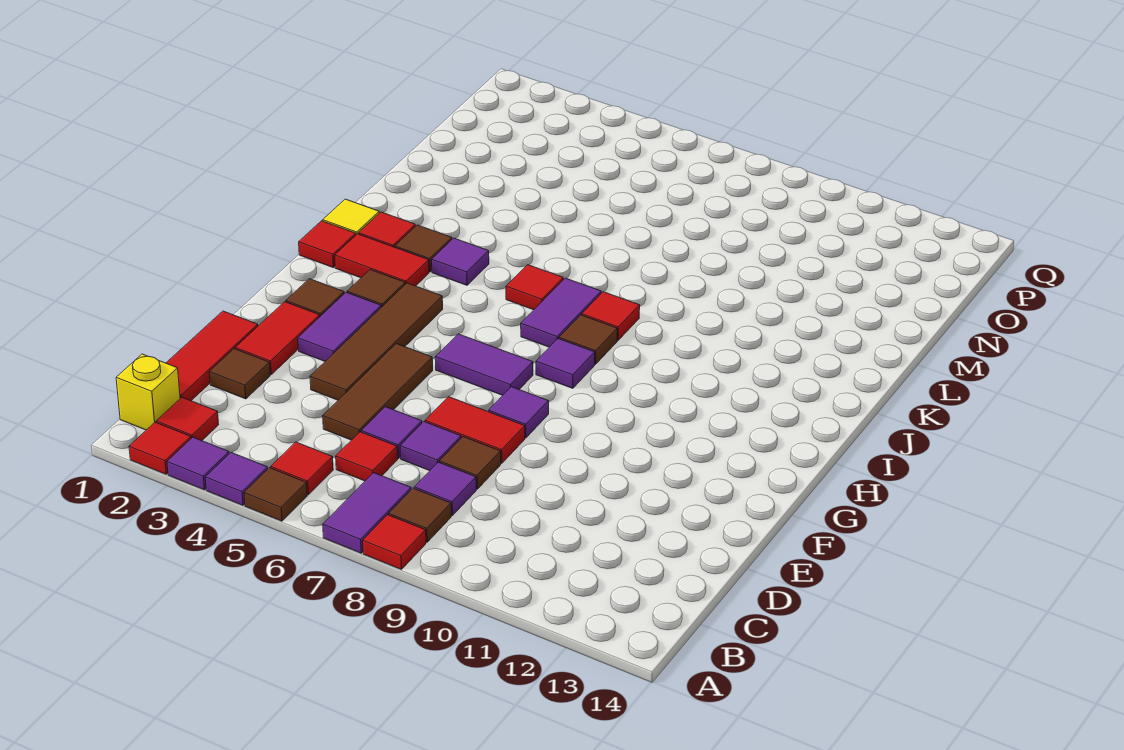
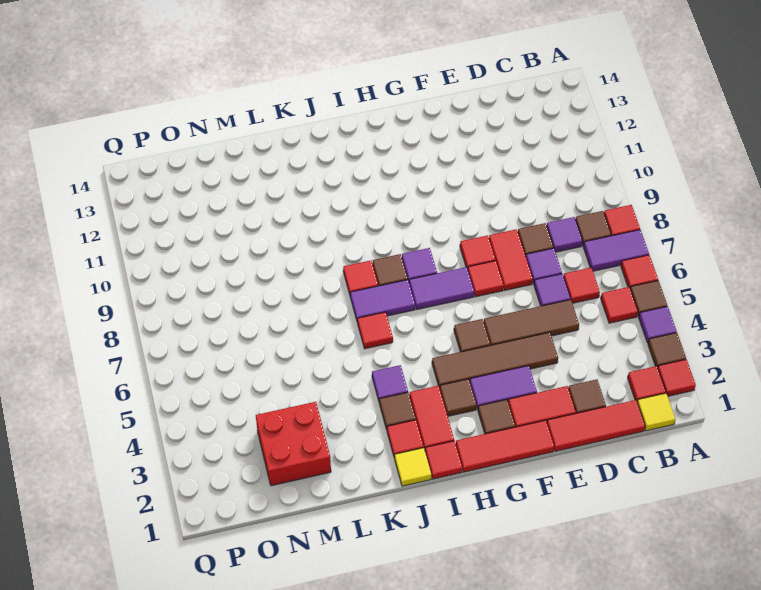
purple tile A3 level 1 -> brown tile A3 level 1
none -> red tile A6 level 1
yellow brick B1 level 1 -> yellow tile B1 level 1
none -> red tile F1:H1 level 1
none -> red tile F7 level 1
purple tile F8 level 1 -> red tile F8 level 1
none -> brown tile G5 level 1
purple tile G6:G7 level 1 -> purple tile G7:H7 level 1
none -> red brick M2:N3 level 1

